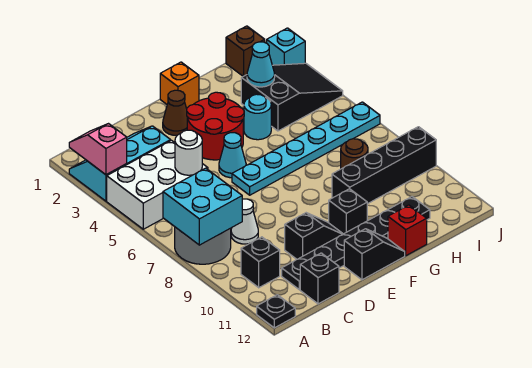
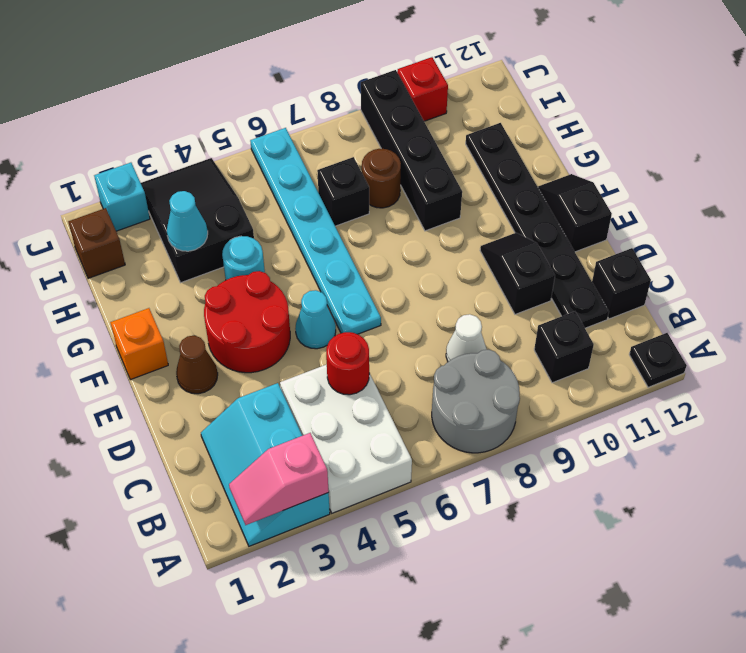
cyan brick A7:B8 level 2 -> none
white round brick C5 level 2 -> red round brick C5 level 2
black brick F10 level 1 -> black brick H7 level 1
red brick G12 level 1 -> red brick J10 level 1

